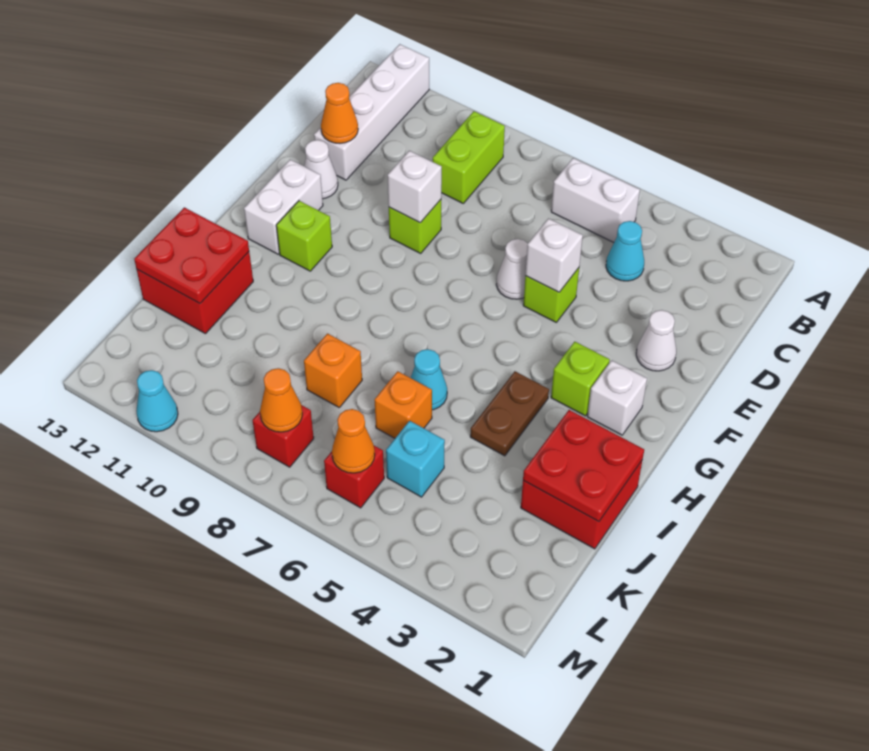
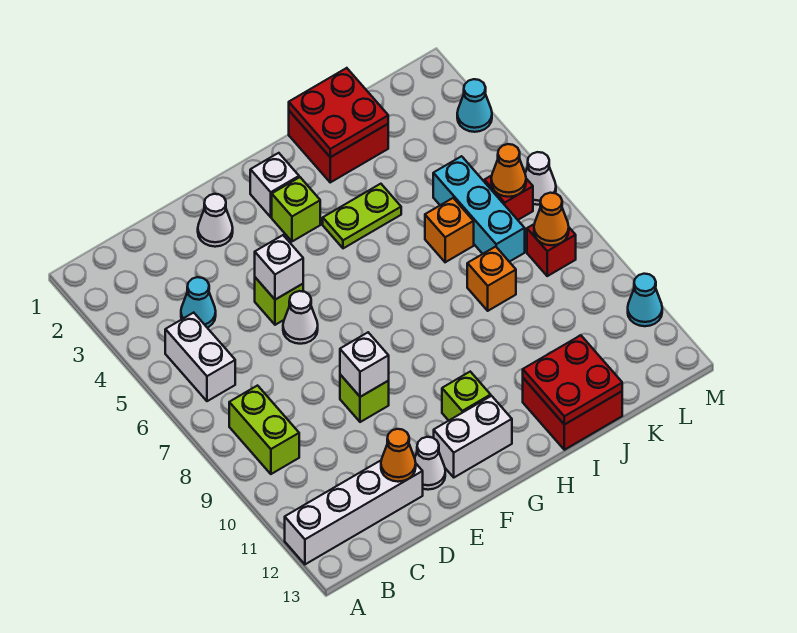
lime brick B9:C9 level 1 -> lime brick B8:B9 level 1
brown plate H4:I4 level 1 -> lime plate H4:I4 level 1
cyan cone I6 level 1 -> cyan cone M3 level 1
cyan brick K5 level 1 -> cyan brick K5:K7 level 1
none -> white cone M6 level 1

